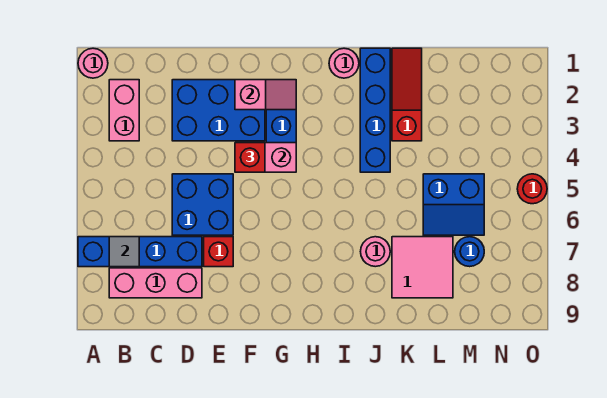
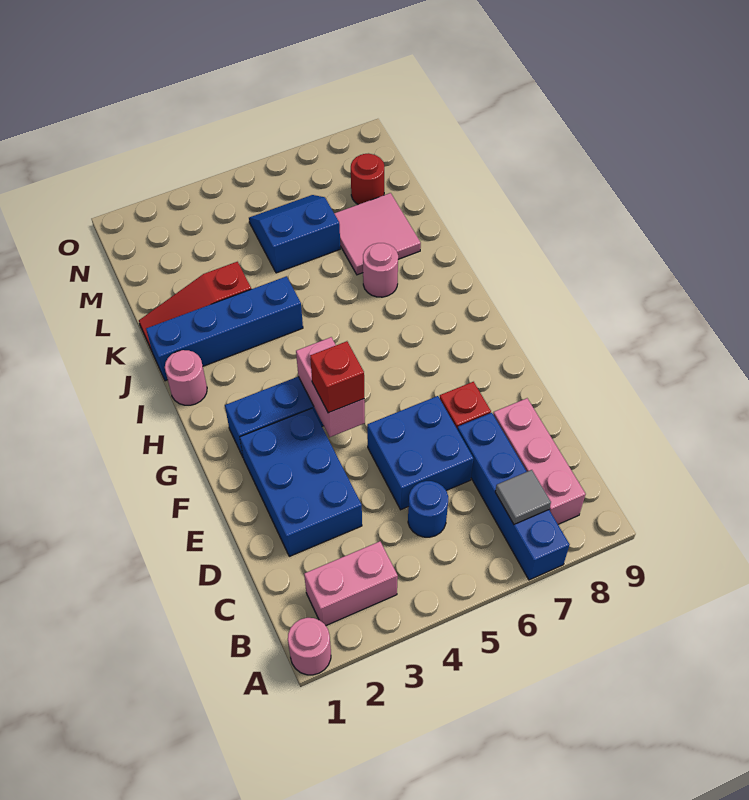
pink slope F2:G2 level 2 top F -> none
blue slope L5:M6 level 1 top 5 -> blue slope L5:M6 level 1 top L
blue round brick M7 level 1 -> blue round brick C5 level 1
red round brick O5 level 1 -> red round brick M8 level 1

